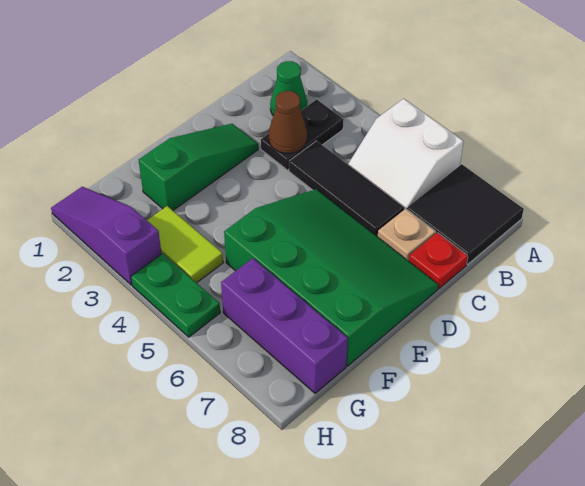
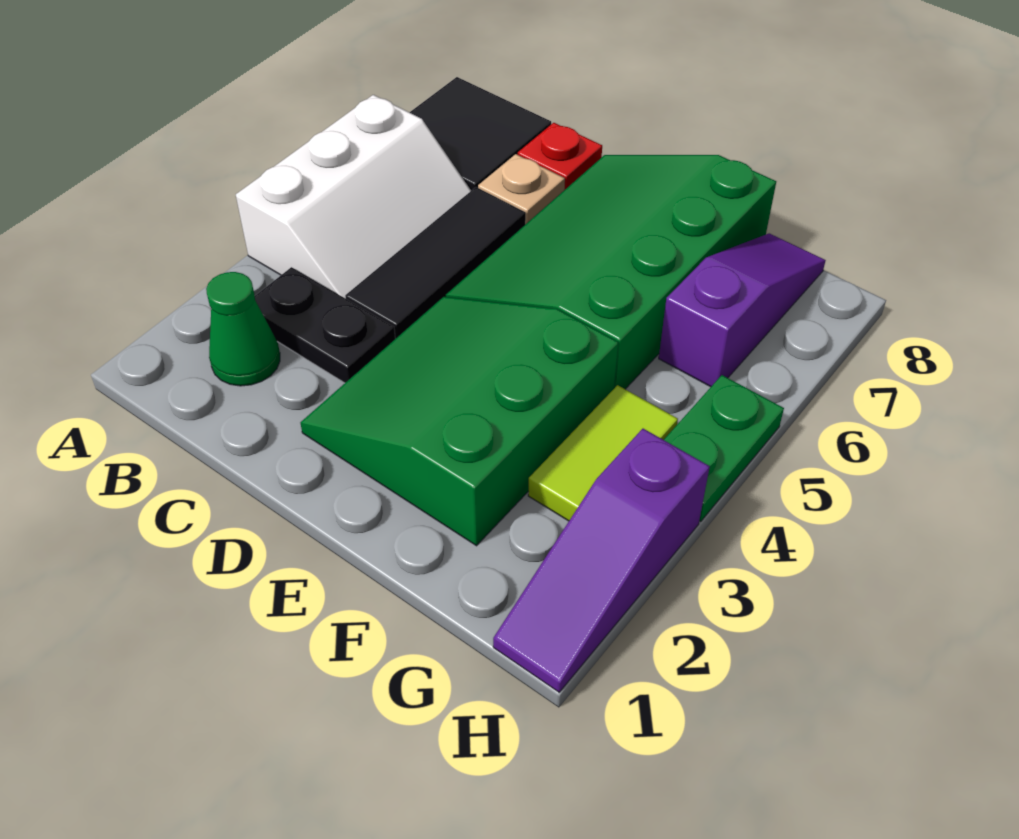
white slope A5:B6 level 1 top A -> white slope A4:B6 level 1 top A
brown cone C3 level 2 -> none
green slope D2:F2 level 1 top F -> green slope D2:F4 level 1 top F
purple brick G6:G8 level 1 -> purple slope G6:G8 level 1 top 6

